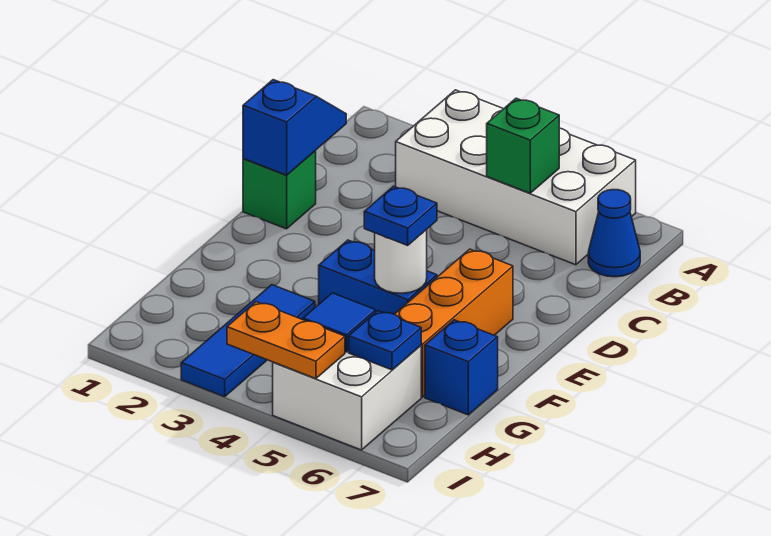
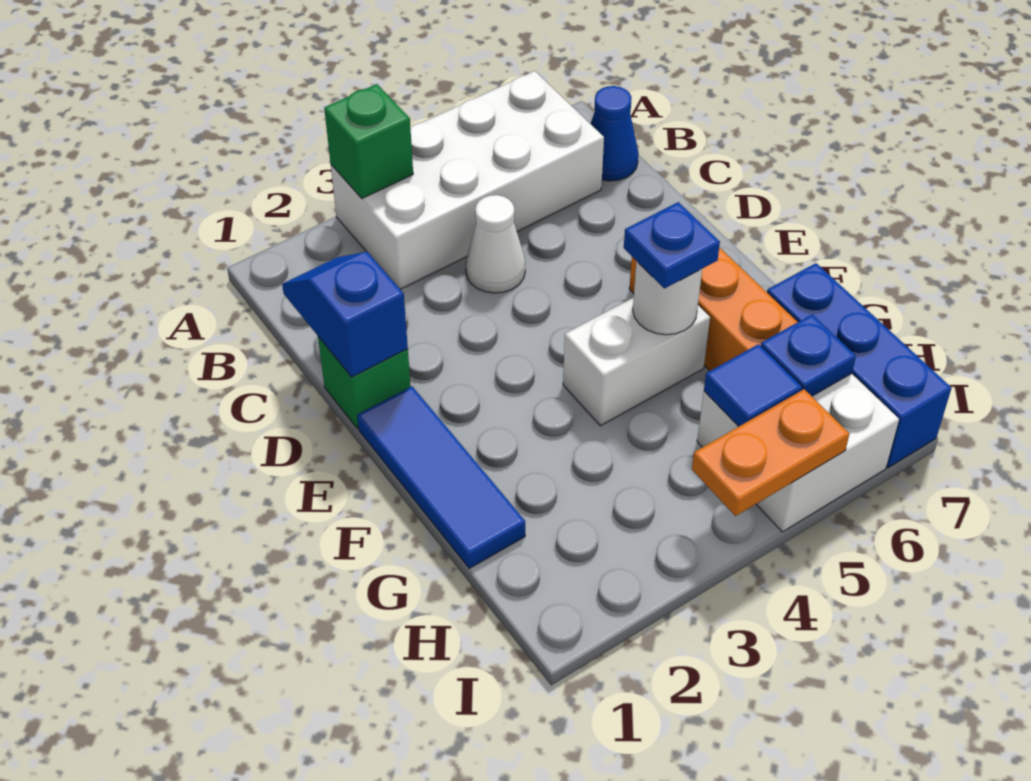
green brick B5 level 2 -> green brick A3 level 2
none -> white cone C4 level 1
blue brick F4:F5 level 1 -> white brick F4:F5 level 1
blue tile G3:I3 level 1 -> blue tile E1:G1 level 1
blue brick G7 level 1 -> blue brick G7:I7 level 1

